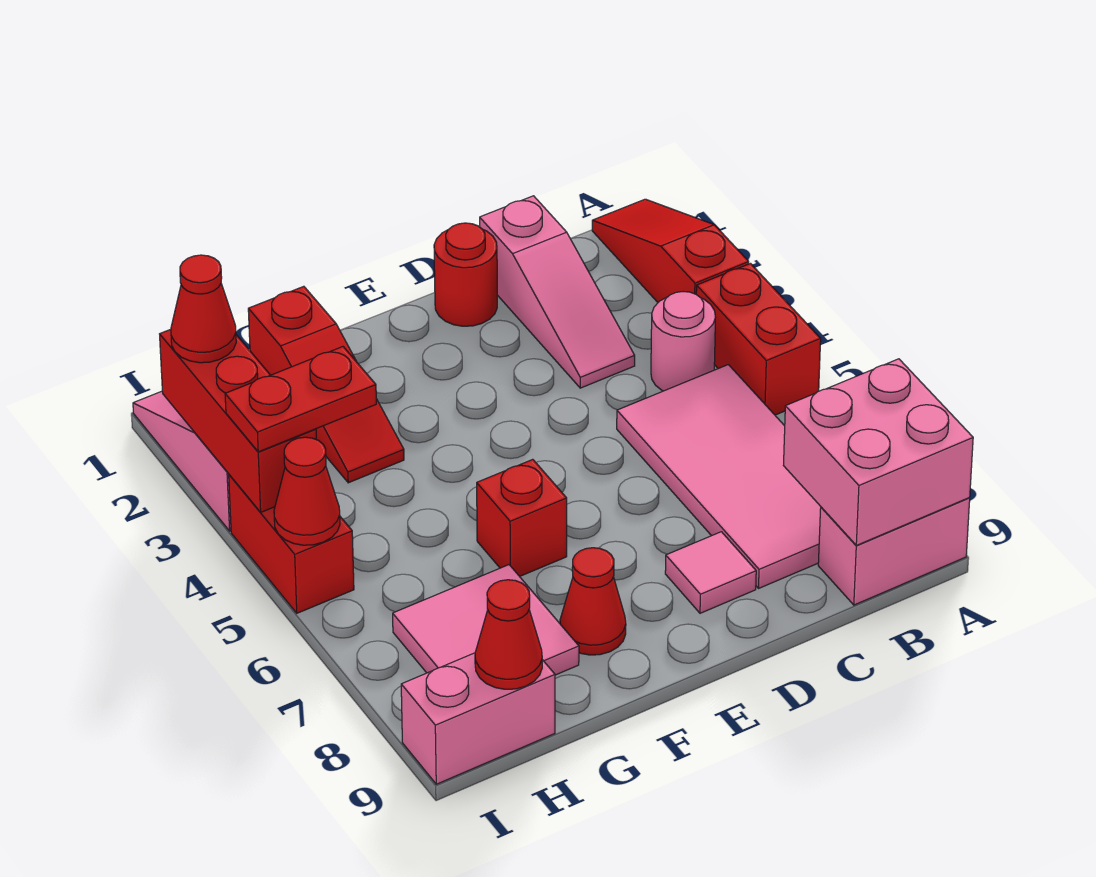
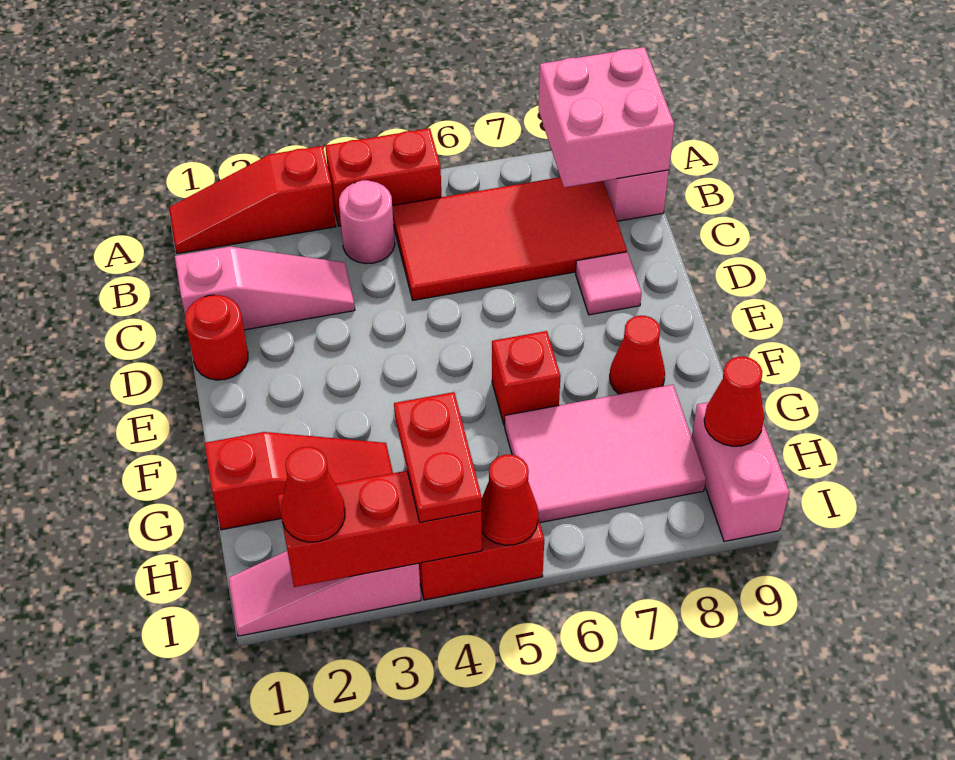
pink tile B5:C8 level 1 -> red tile B5:C8 level 1
pink tile G7:H8 level 1 -> pink tile G6:H8 level 1

